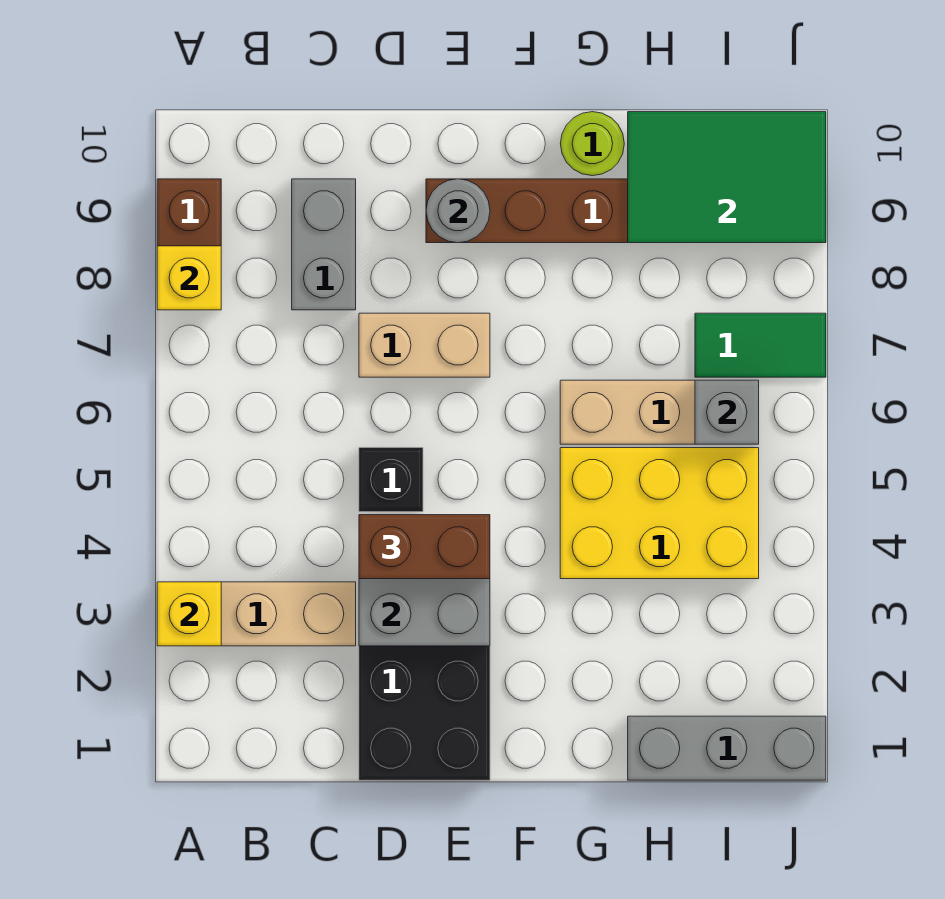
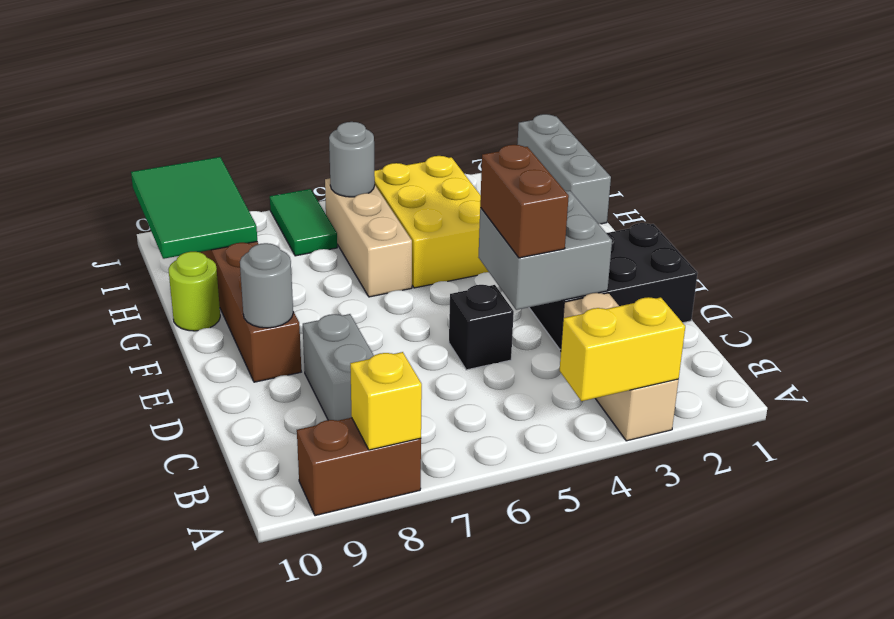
yellow brick A3 level 2 -> yellow brick A3:A4 level 2
grey brick C8:C9 level 1 -> grey brick C8:D8 level 1
tan brick D7:E7 level 1 -> none
grey brick I6 level 2 -> grey round brick I6 level 2

